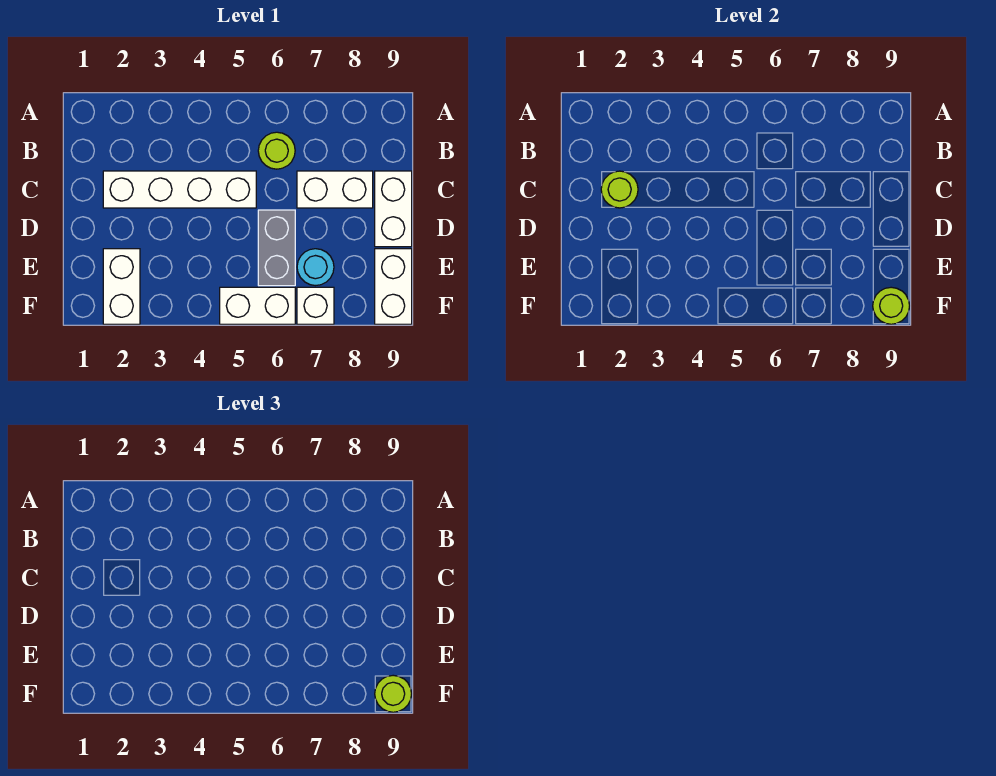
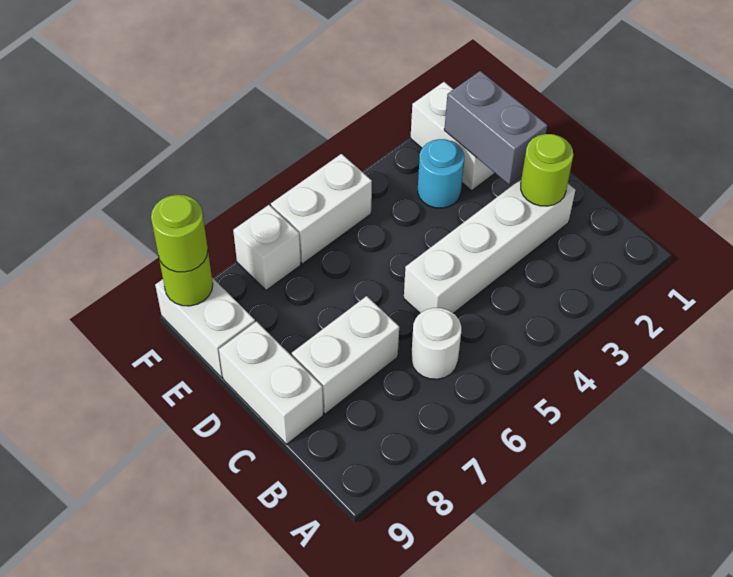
lime round brick B6 level 1 -> white round brick B6 level 1
grey brick D6:E6 level 1 -> grey brick D2:E2 level 2
cyan round brick E7 level 1 -> cyan round brick E3 level 1

